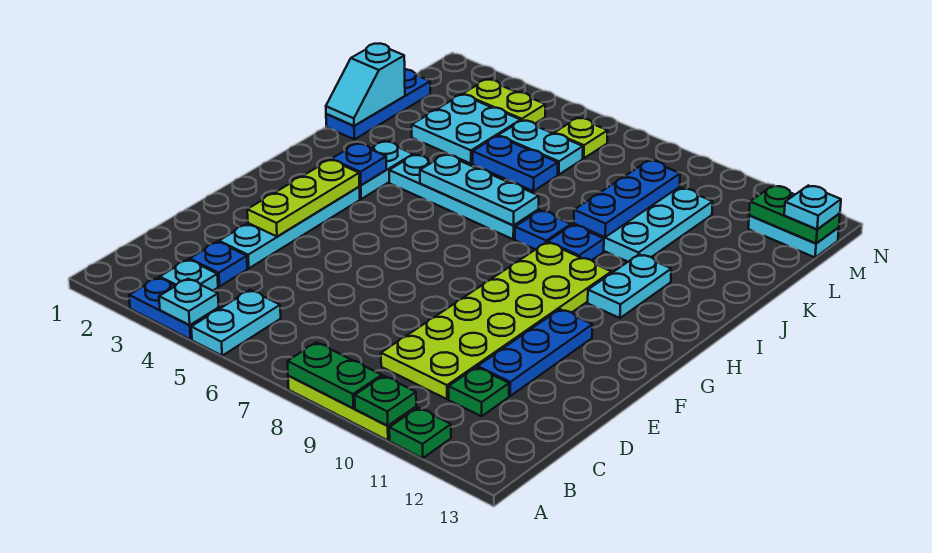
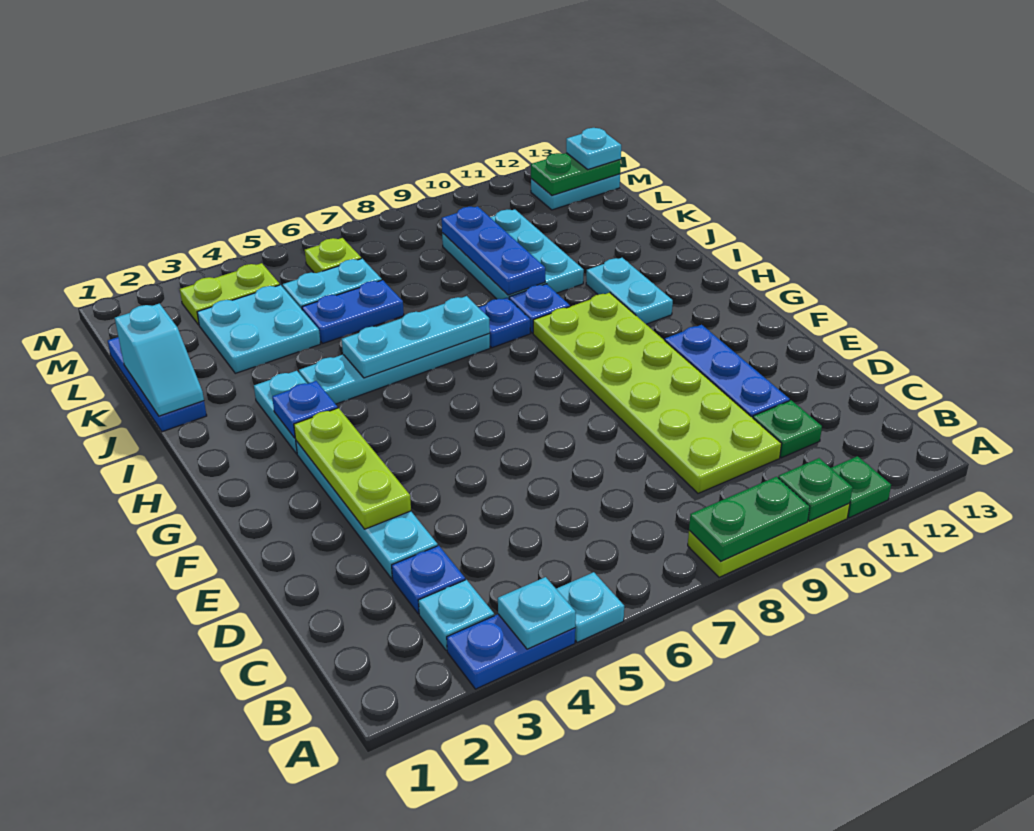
cyan plate A5:B5 level 1 -> cyan plate A5 level 1

